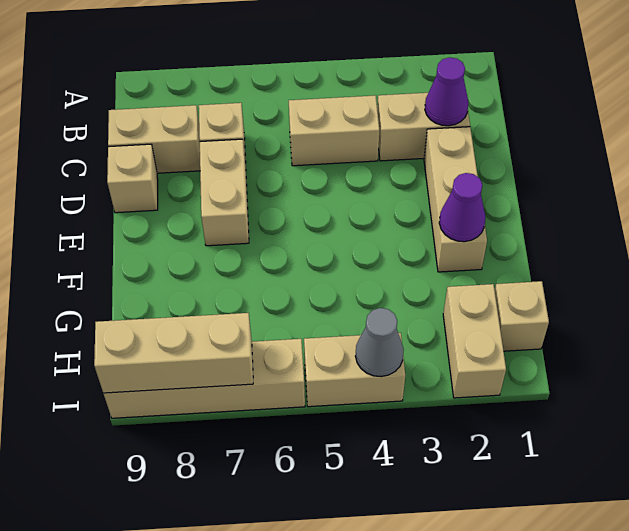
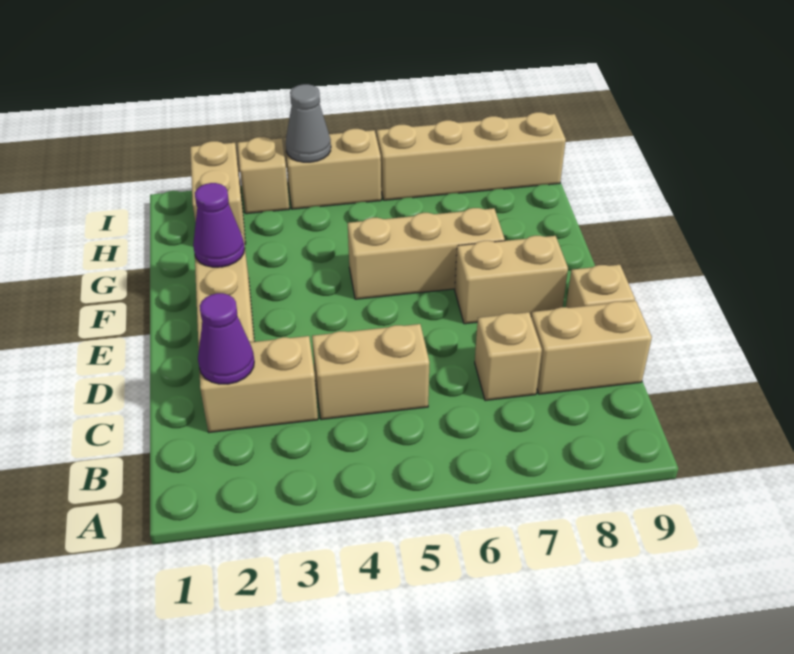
tan brick D7:E7 level 1 -> tan brick E7:E8 level 1
tan brick H1 level 1 -> tan brick I3 level 1
tan brick I7:I9 level 2 -> tan brick F5:F7 level 1

